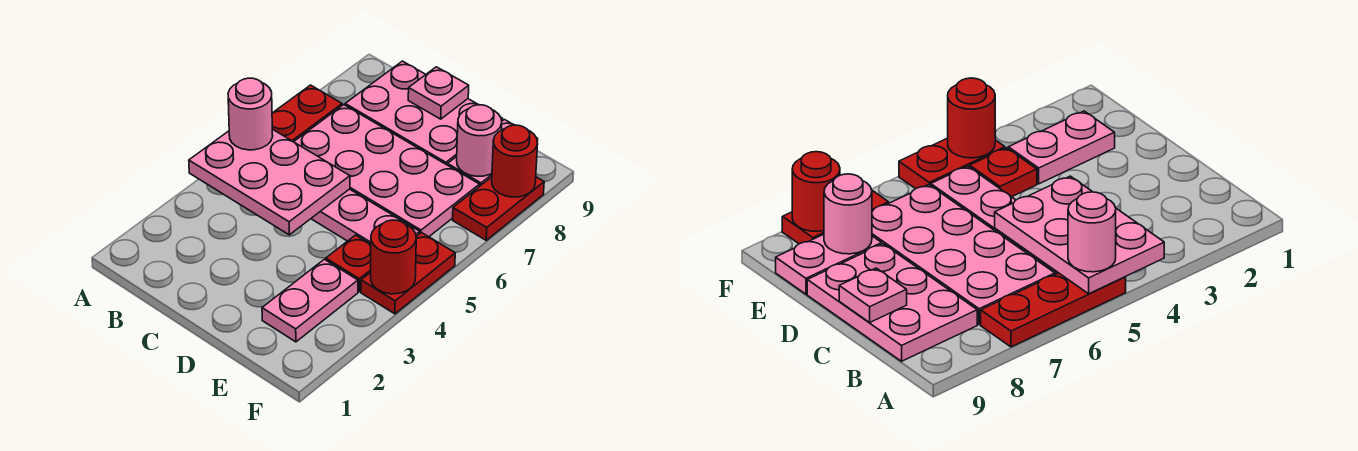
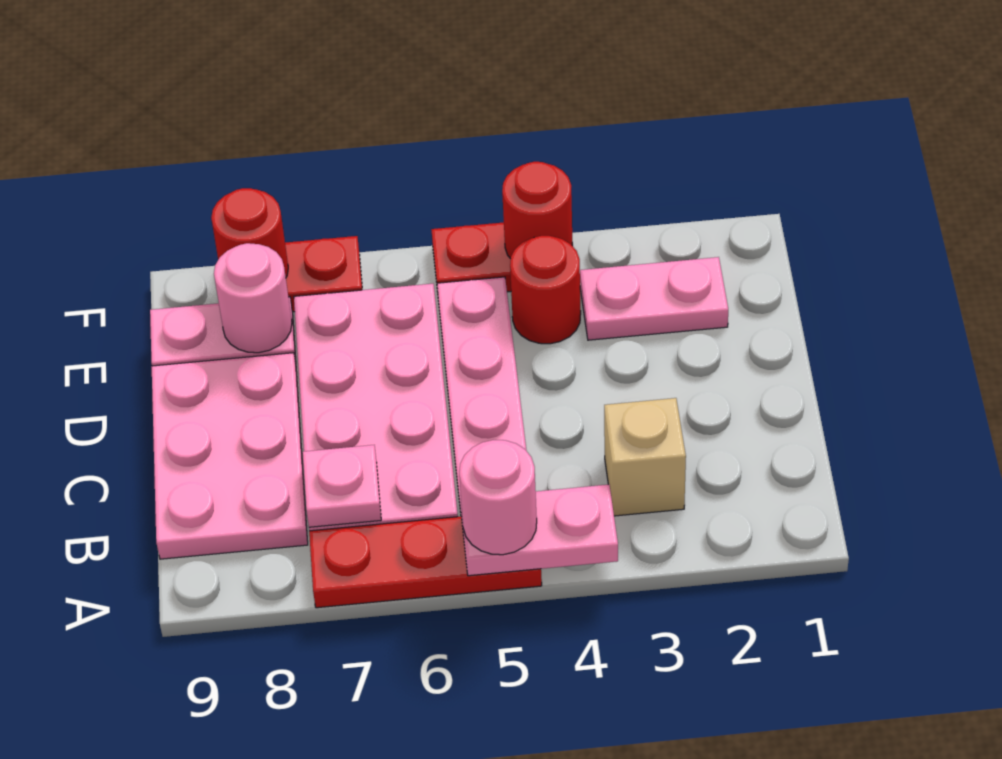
pink plate A4:C5 level 2 -> pink plate A4:A5 level 2
none -> tan brick B3 level 1
pink plate C9 level 2 -> pink plate B7 level 2
red plate E4 level 1 -> red round brick E4 level 1

